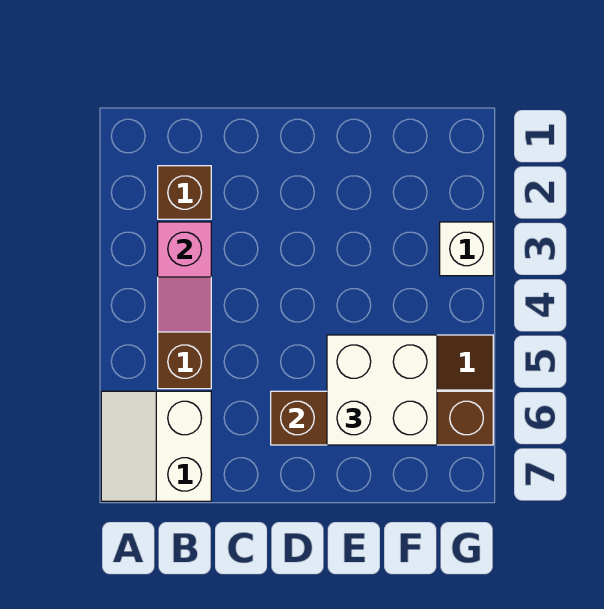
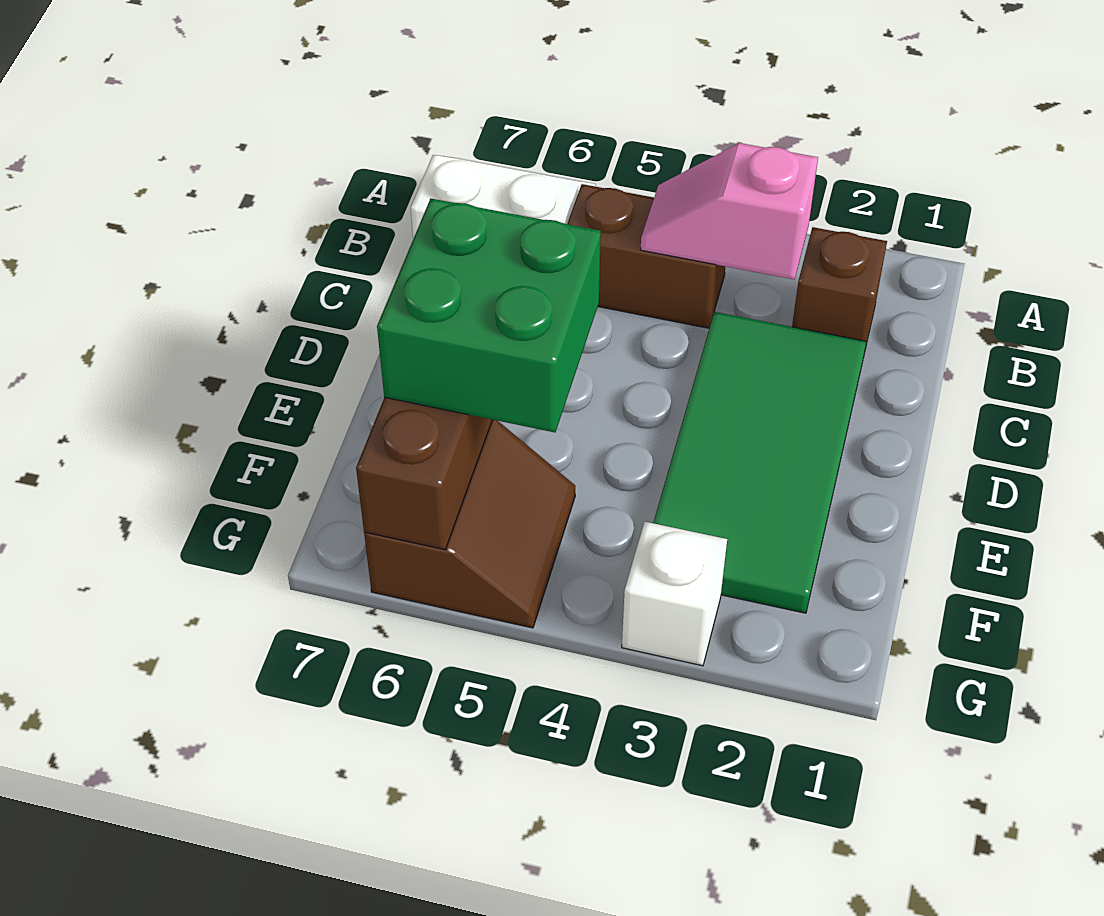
none -> green tile C2:F3 level 1
white brick E5:F6 level 3 -> green brick E5:F6 level 3

